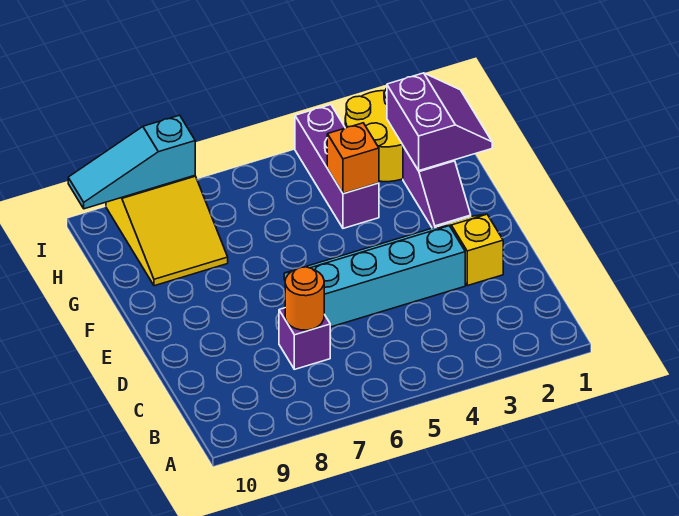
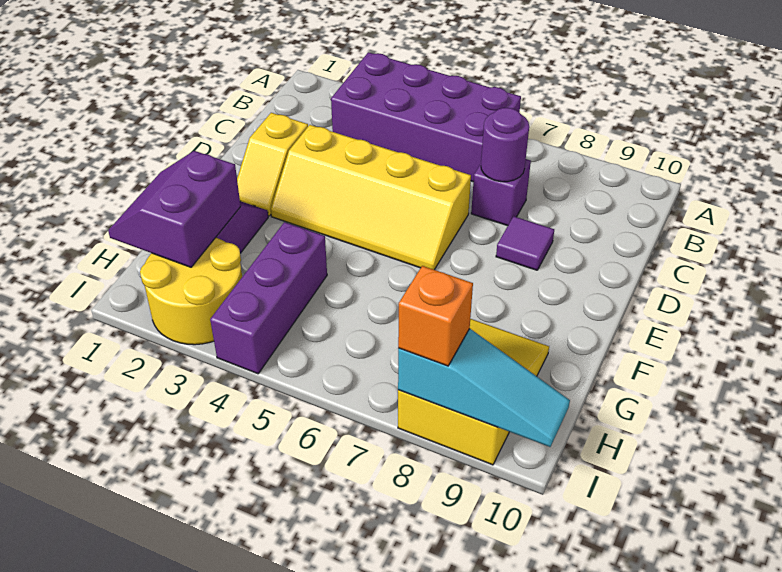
none -> purple brick A3:B6 level 1
orange round brick C7 level 2 -> purple round brick C7 level 2
cyan slope D3:E6 level 1 top D -> yellow slope D3:E6 level 1 top D
none -> purple tile D8 level 1
orange brick G4 level 2 -> orange brick I8 level 3

